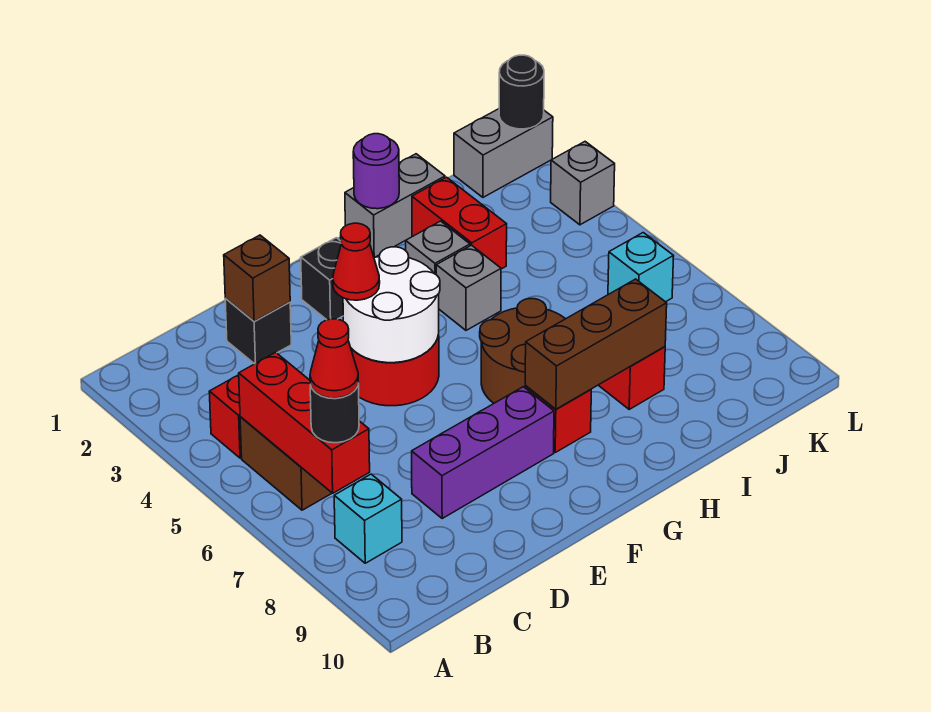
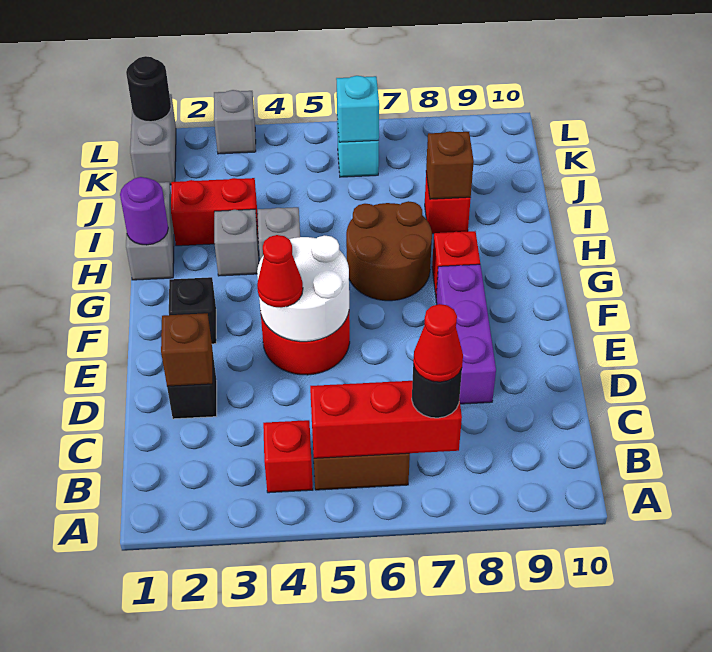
cyan brick B8 level 1 -> cyan brick K6 level 2
brown brick G8:I8 level 2 -> brown brick I8 level 2

